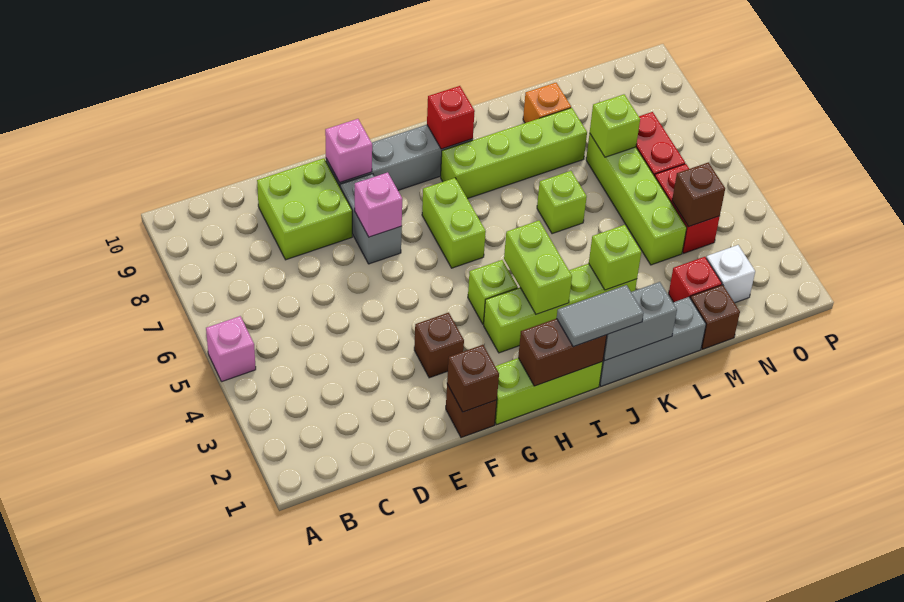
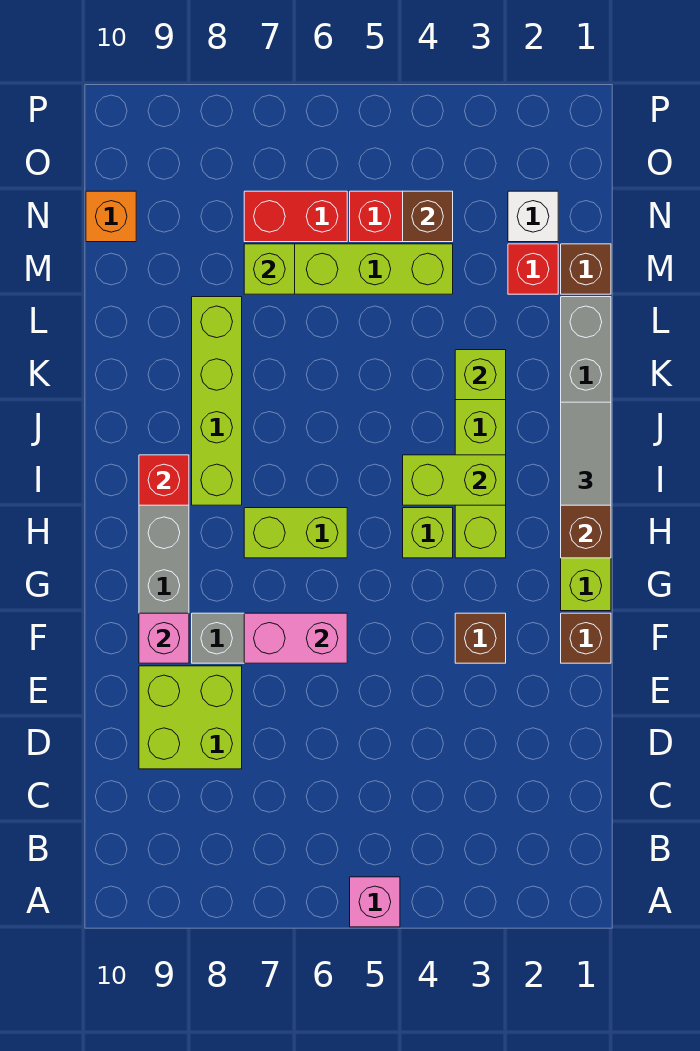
brown brick F1 level 2 -> none
pink brick F7 level 2 -> pink brick F6:F7 level 2
grey brick J1:K1 level 2 -> none
lime brick K6 level 1 -> none
orange brick L9 level 1 -> orange brick N10 level 1

